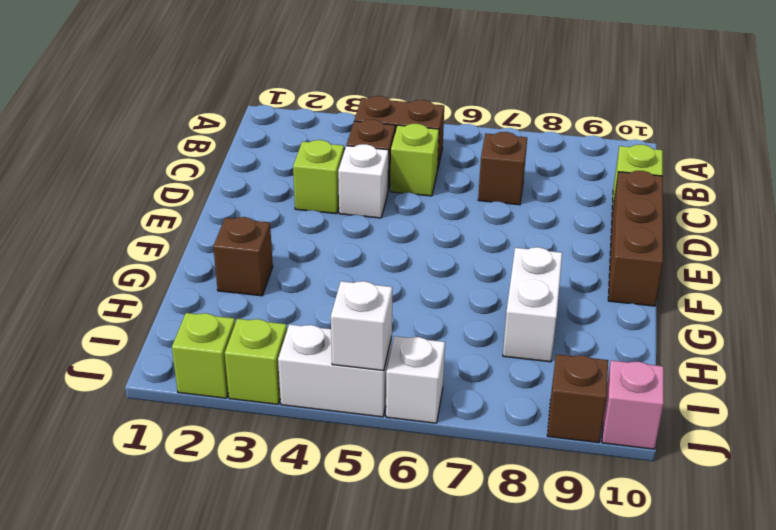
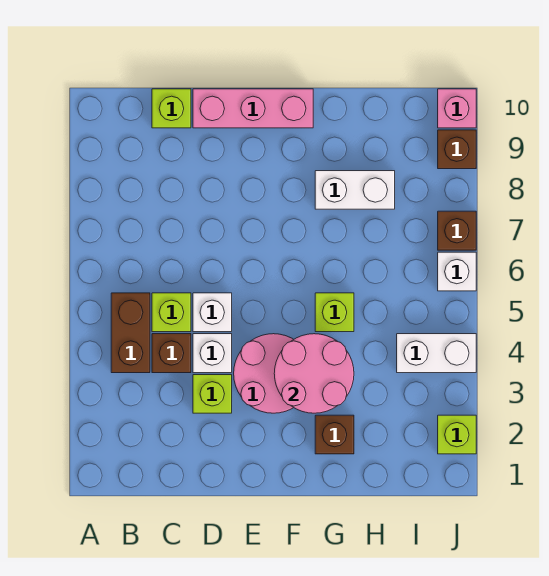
brown brick C7 level 1 -> brown brick J7 level 1
brown brick D10:F10 level 1 -> pink brick D10:F10 level 1
none -> pink round brick E3:F4 level 1
none -> pink round brick F3:G4 level 2
lime brick J3 level 1 -> lime brick G5 level 1
white brick J4:J5 level 1 -> white brick I4:J4 level 1
white brick J5 level 2 -> white brick D5 level 1

